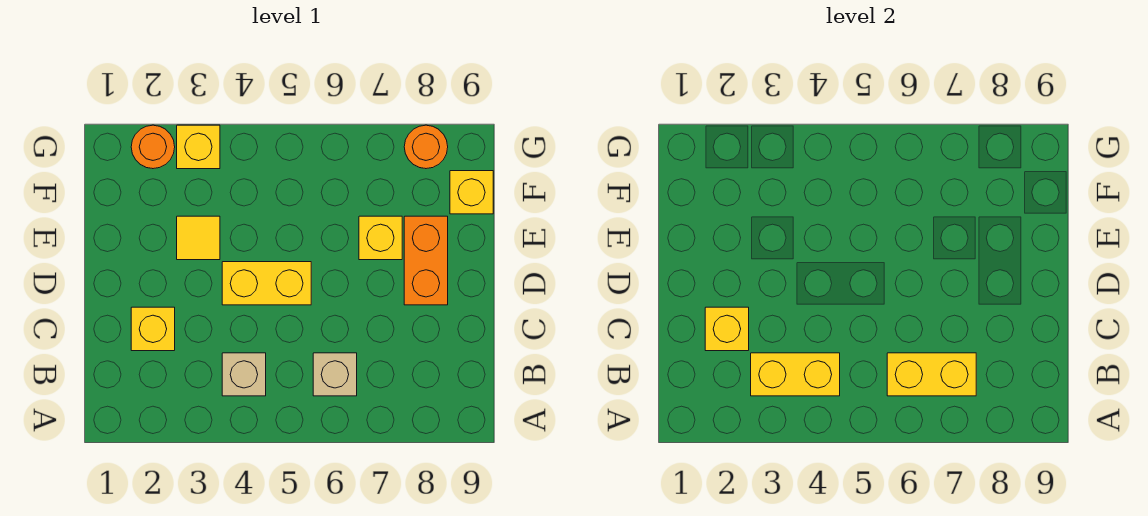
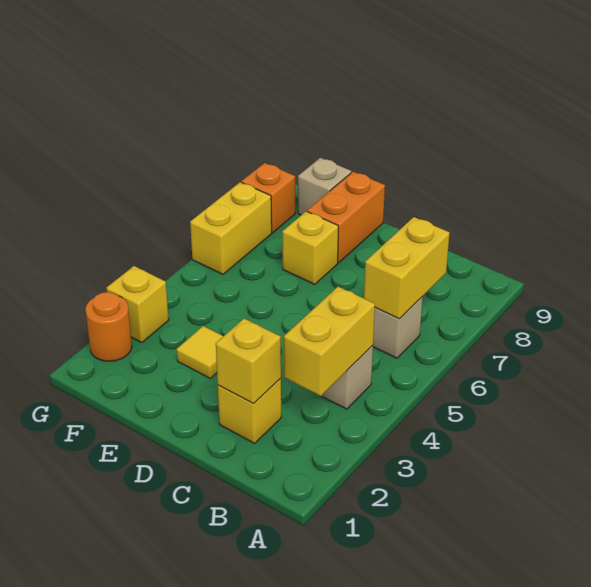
yellow brick D4:D5 level 1 -> yellow brick G6:G7 level 1
orange brick D8:E8 level 1 -> orange brick E8:E9 level 1
yellow brick F9 level 1 -> tan brick F9 level 1
orange round brick G8 level 1 -> orange brick G8 level 1

